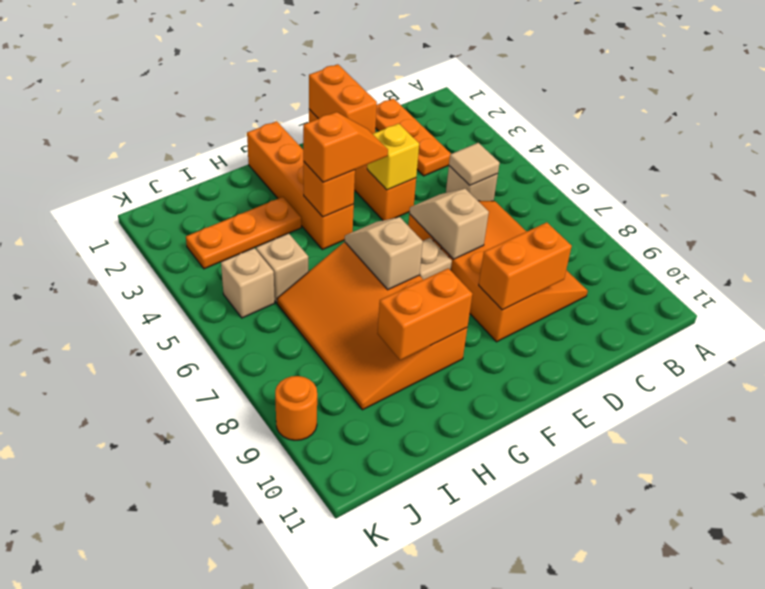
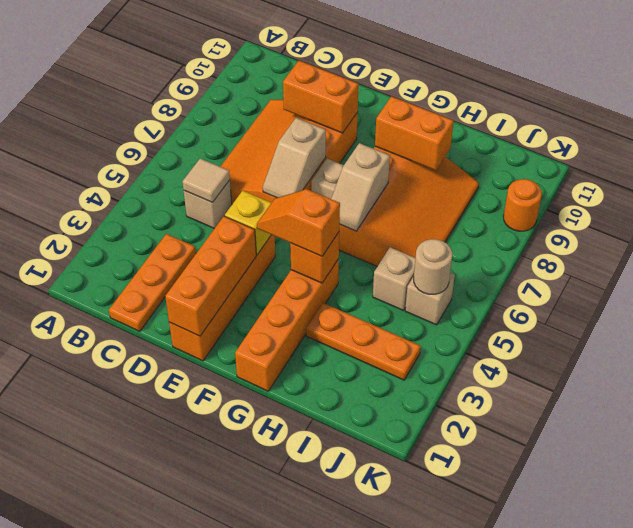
orange brick E1:E2 level 2 -> orange brick E1:E3 level 2
none -> tan round brick J5 level 2

